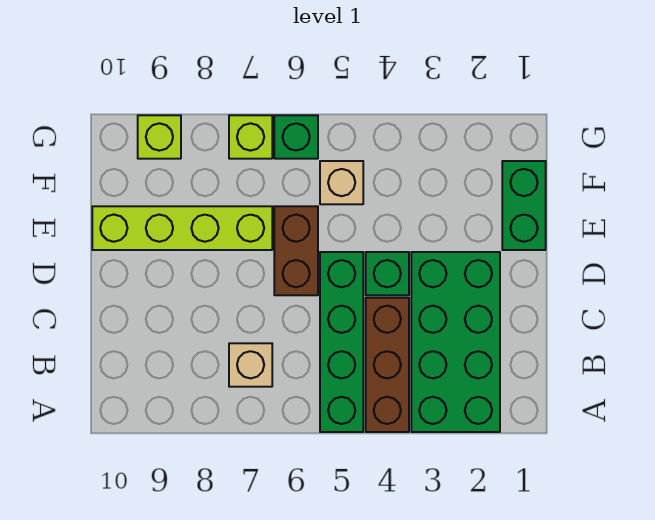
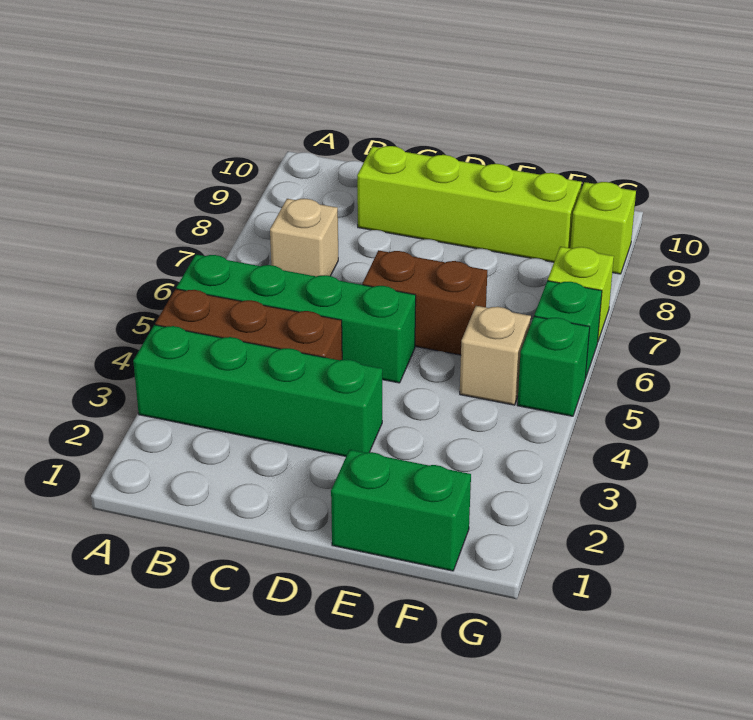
green brick A2:D3 level 1 -> green brick A3:D3 level 1
green brick D4 level 1 -> green brick G5 level 1
lime brick E7:E10 level 1 -> lime brick C9:F9 level 1

